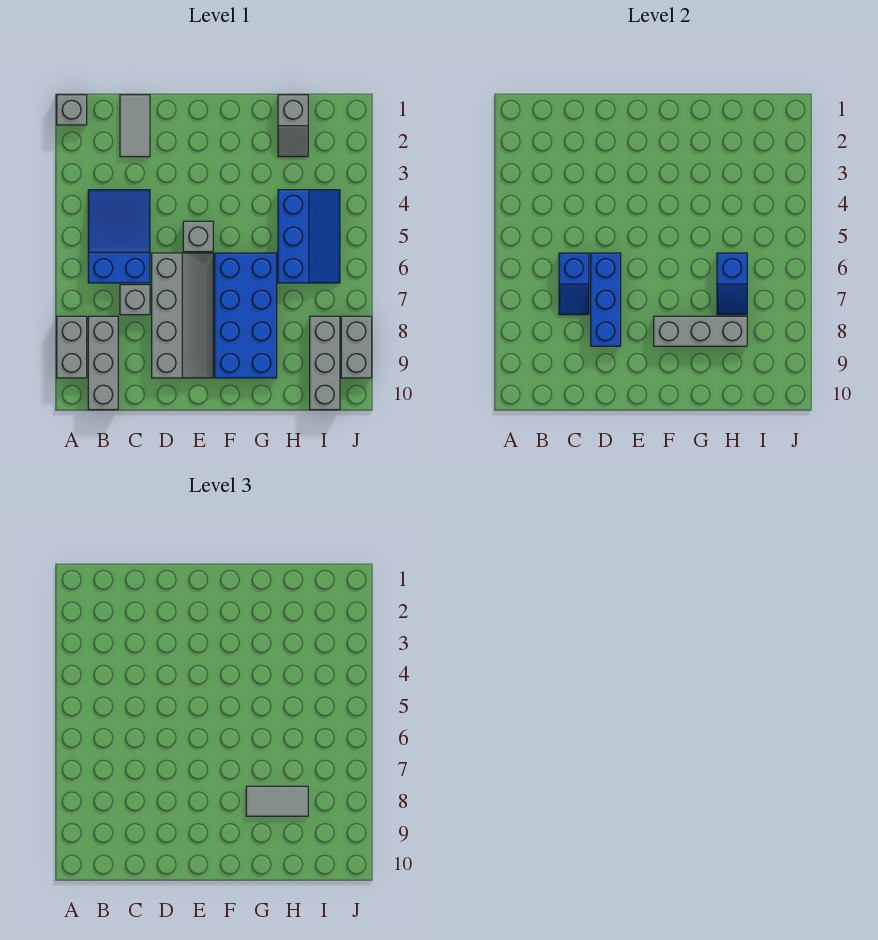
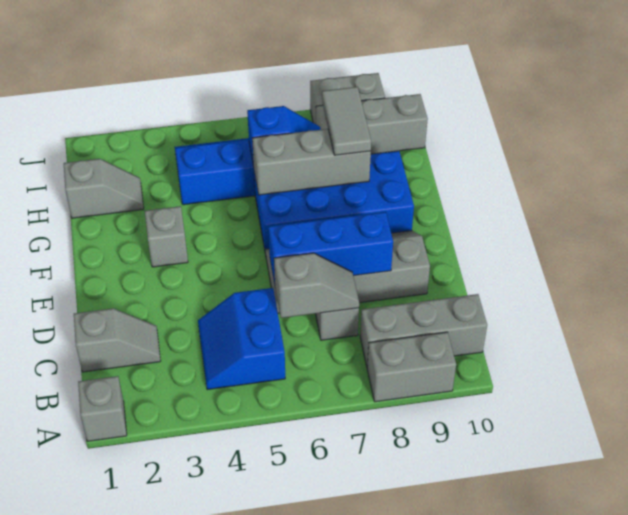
blue slope B4:C6 level 1 top 6 -> blue slope B4:C5 level 1 top 5
grey tile C1:C2 level 1 -> grey slope C1:C2 level 1 top 1
blue slope C6:C7 level 2 top 6 -> grey slope C6:C7 level 2 top 6
grey brick E5 level 1 -> grey brick F3 level 1
grey brick F8:H8 level 2 -> grey brick G6:G8 level 2

